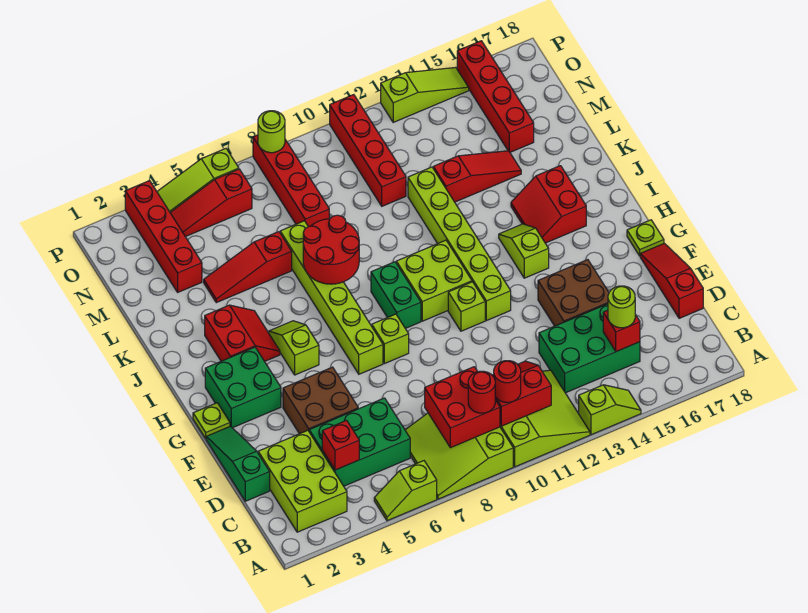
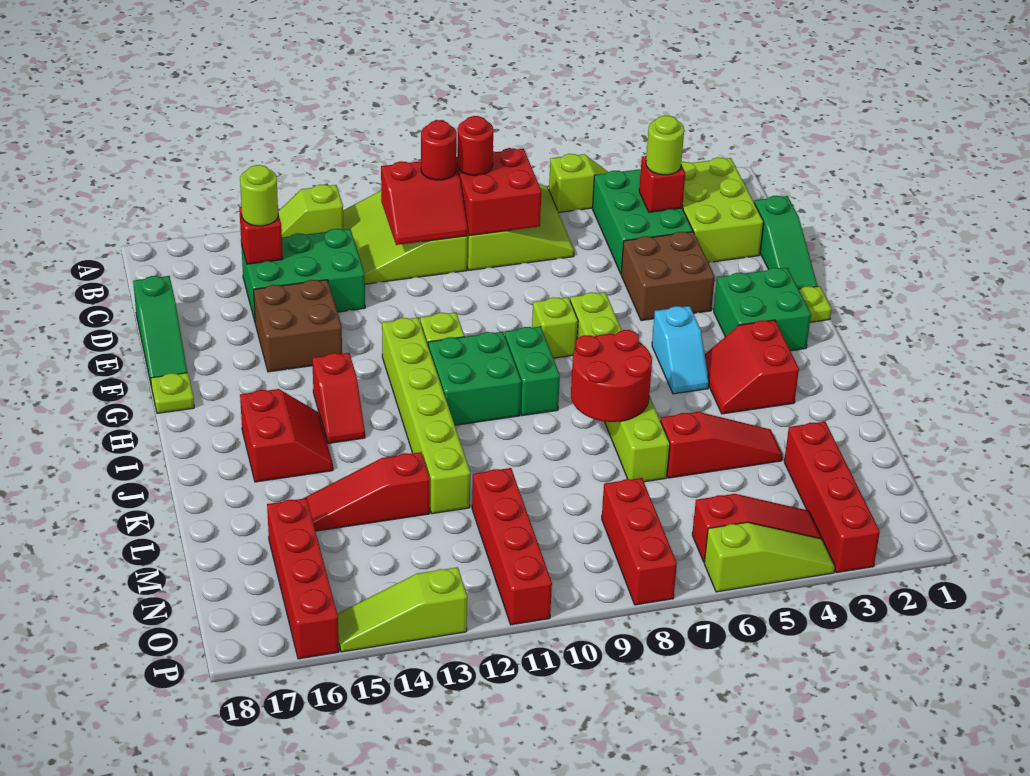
green brick C4:D6 level 1 -> green brick B4:D5 level 1
red slope D18:F18 level 1 top D -> green slope D18:F18 level 1 top D
lime slope H5:I5 level 1 top H -> cyan slope H5:I5 level 1 top H
lime brick H10:I11 level 1 -> green brick H10:I11 level 1
lime slope H14:I14 level 1 top H -> red slope H14:I14 level 1 top H
red brick M8:P8 level 1 -> red brick N8:P8 level 1
lime round brick P8 level 2 -> lime round brick C4 level 3

